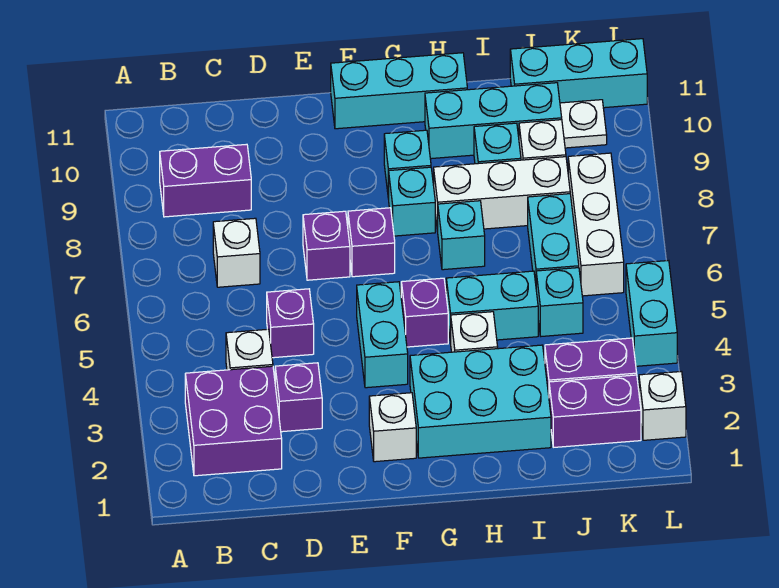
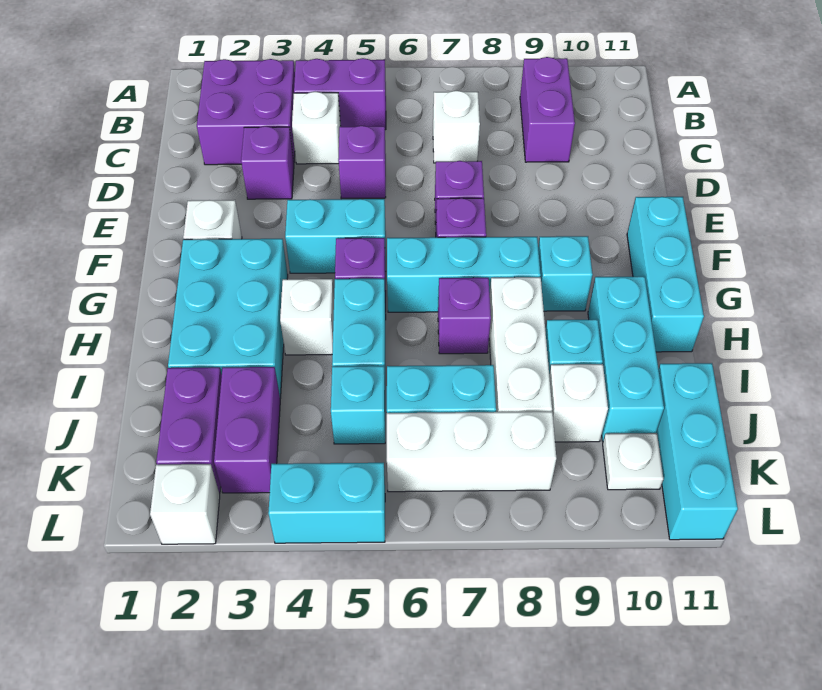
none -> purple brick B4:B5 level 1
cyan brick G8 level 1 -> cyan brick G6:G8 level 1
cyan brick H7 level 1 -> purple brick H7 level 1

